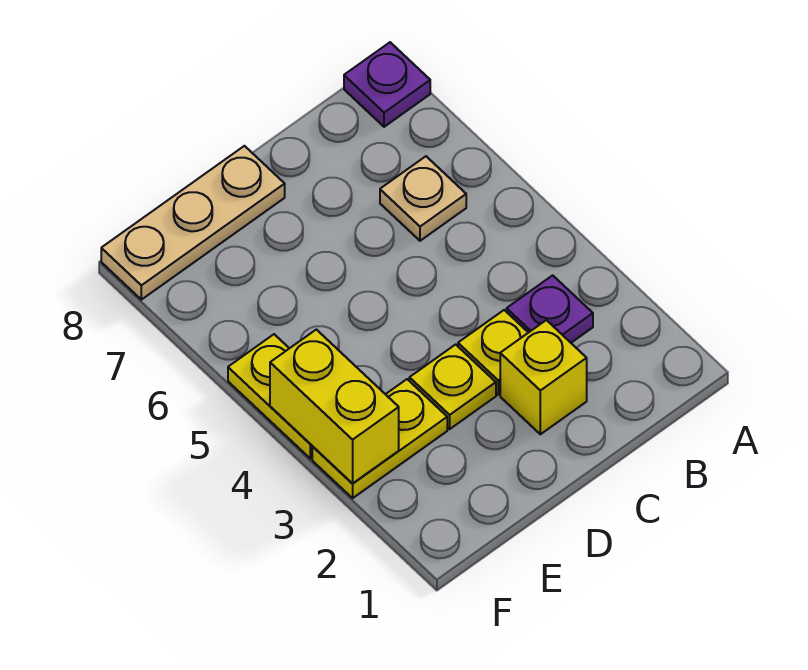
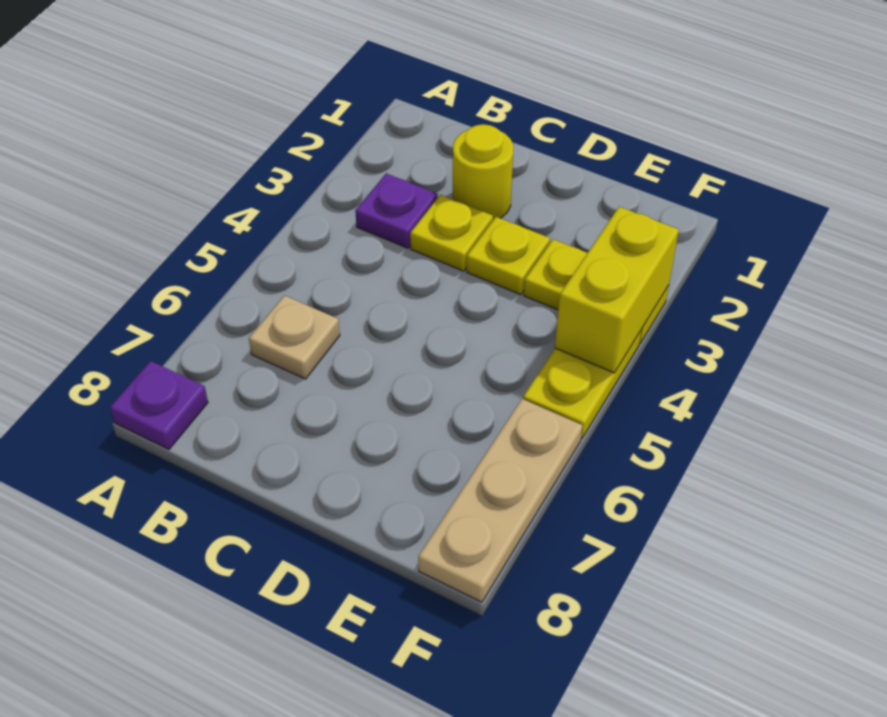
yellow brick C2 level 1 -> yellow round brick C2 level 1
tan plate D8:F8 level 1 -> tan plate F6:F8 level 1

